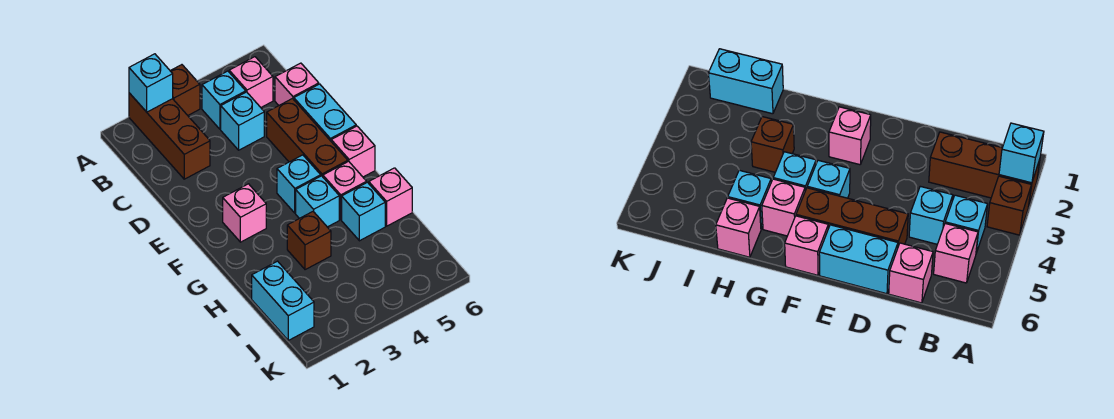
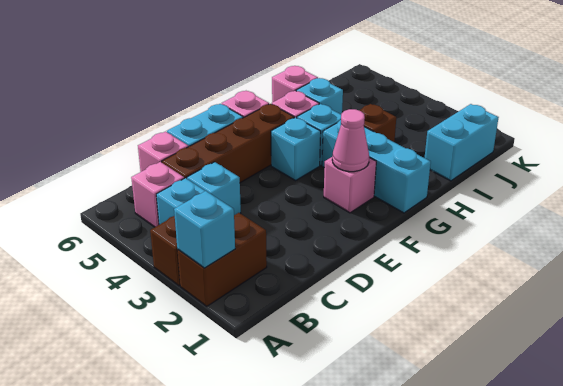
brown brick A2:C2 level 1 -> brown brick A2:B2 level 1
brown brick D5:F5 level 1 -> brown brick C5:F5 level 1
none -> pink cone F2 level 2
none -> cyan brick G1:G3 level 1

